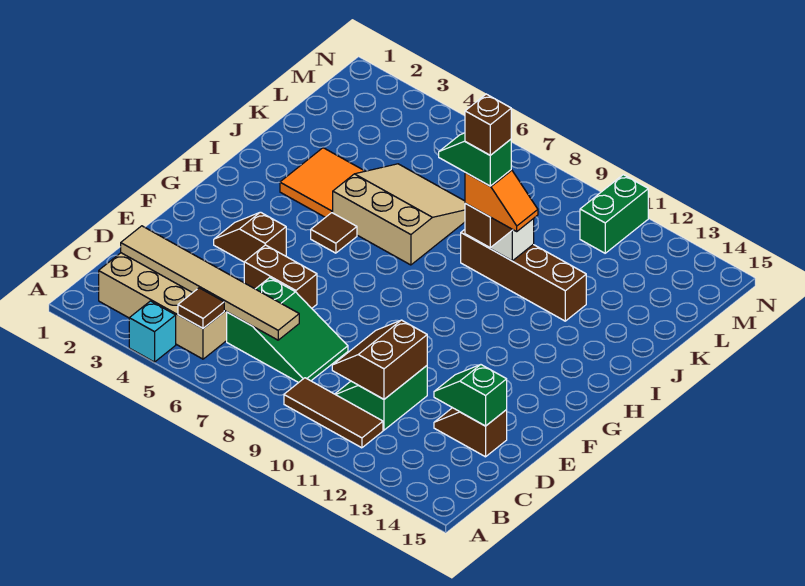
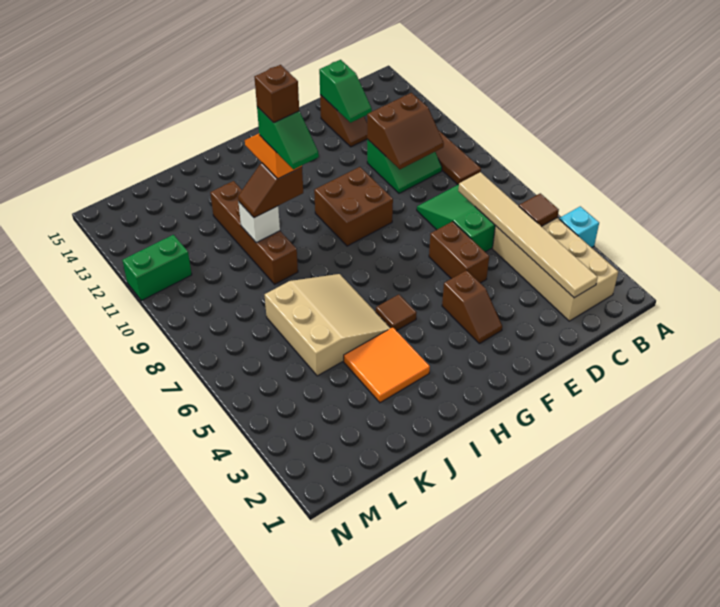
none -> brown brick F9:G10 level 1
tan slope I5:K7 level 1 top I -> tan slope I5:K7 level 1 top K

